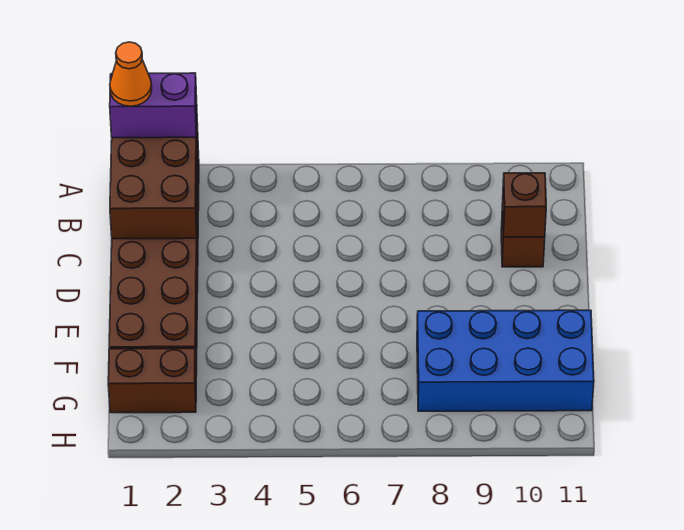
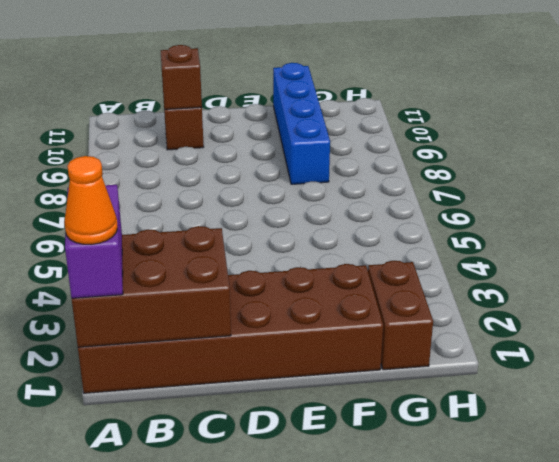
blue brick F8:G11 level 1 -> blue brick F8:F11 level 1

